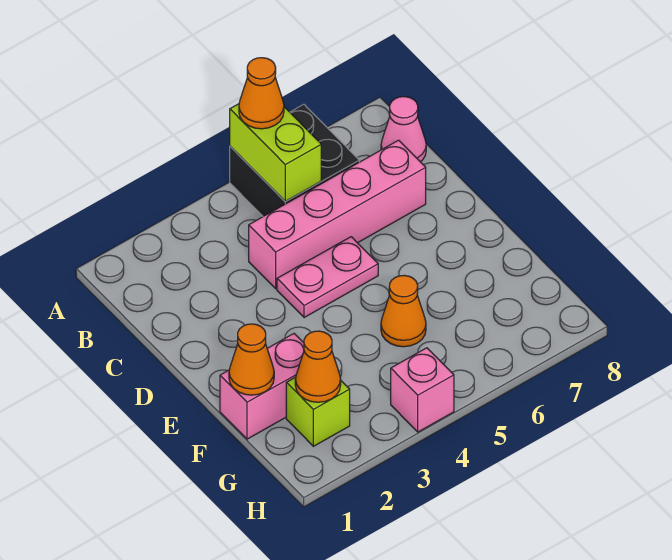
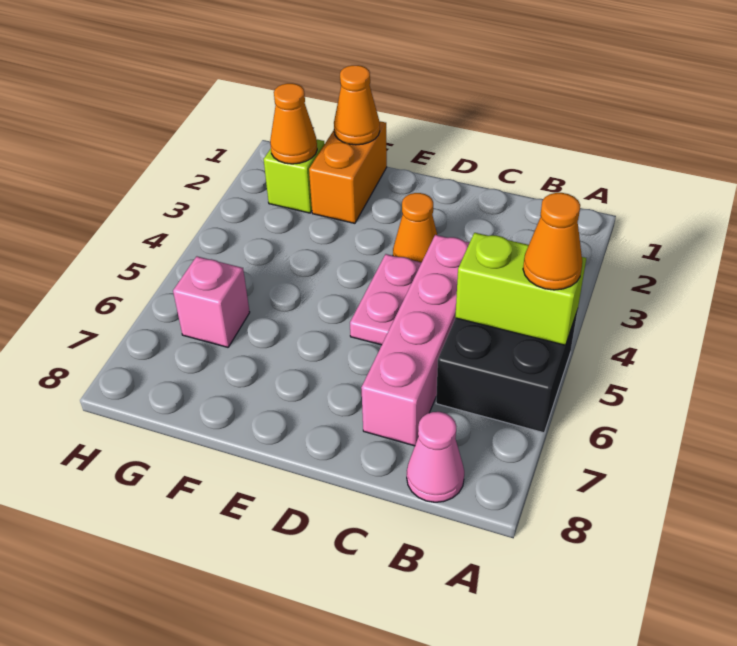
pink brick F1:F2 level 1 -> orange brick F1:F2 level 1
orange cone F5 level 1 -> orange cone D3 level 1
pink brick H4 level 1 -> pink brick G6 level 1

